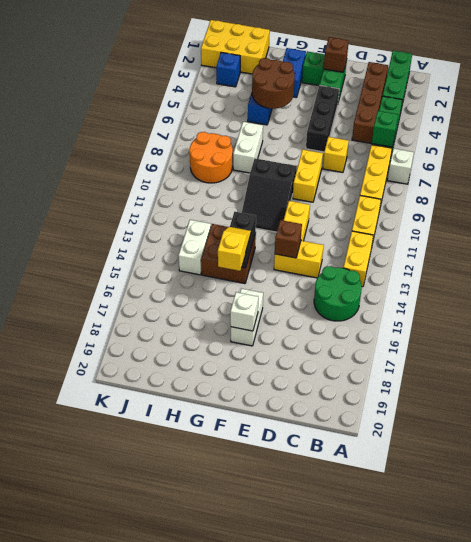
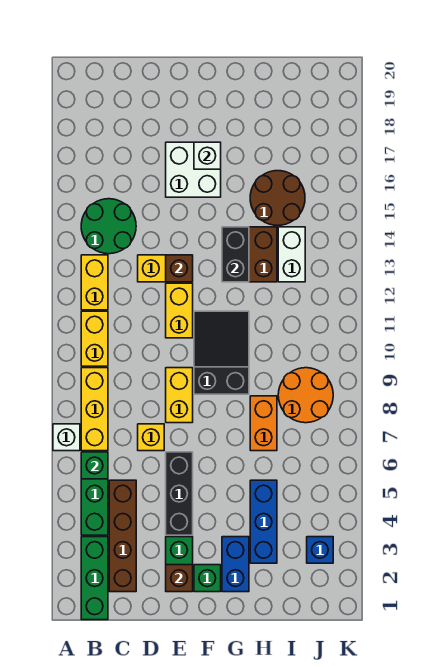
white brick F16:F17 level 1 -> white brick E16:F17 level 1
brown round brick G4:H5 level 2 -> brown round brick H15:I16 level 1
yellow slope G14:G15 level 3 top 15 -> none
white brick H7:H8 level 1 -> orange brick H7:H8 level 1
yellow brick I1:K2 level 1 -> none

